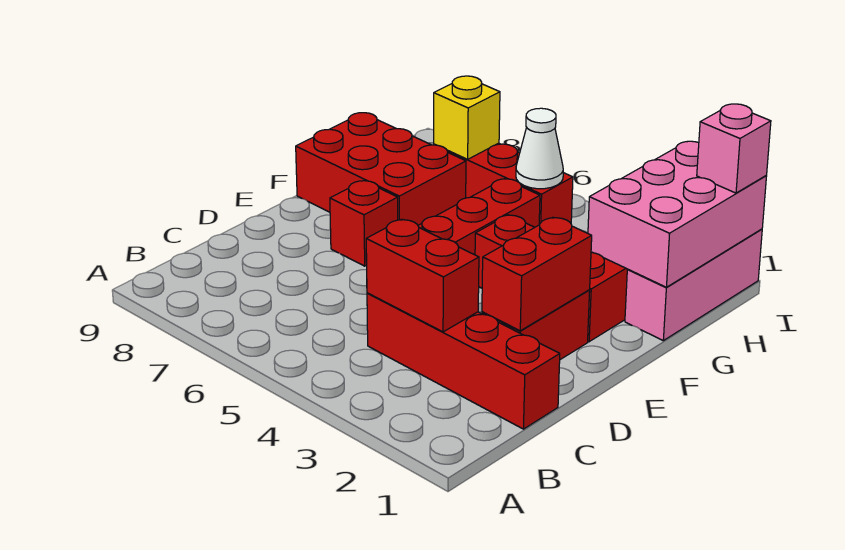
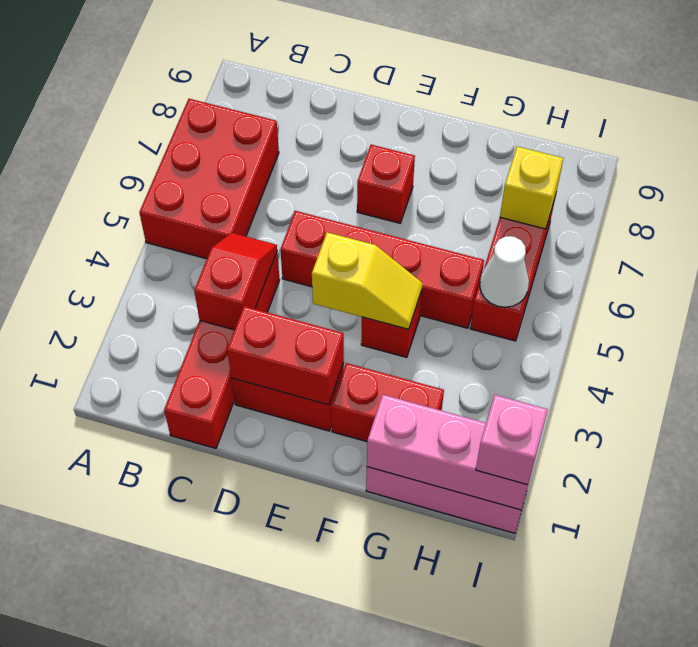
red brick C3:C4 level 2 -> red slope C3:C4 level 2 top 3
none -> yellow slope E4:F4 level 2 top E
red brick F7:G9 level 1 -> red brick A5:B7 level 1
pink brick G1:I2 level 2 -> pink brick G1:I1 level 2

